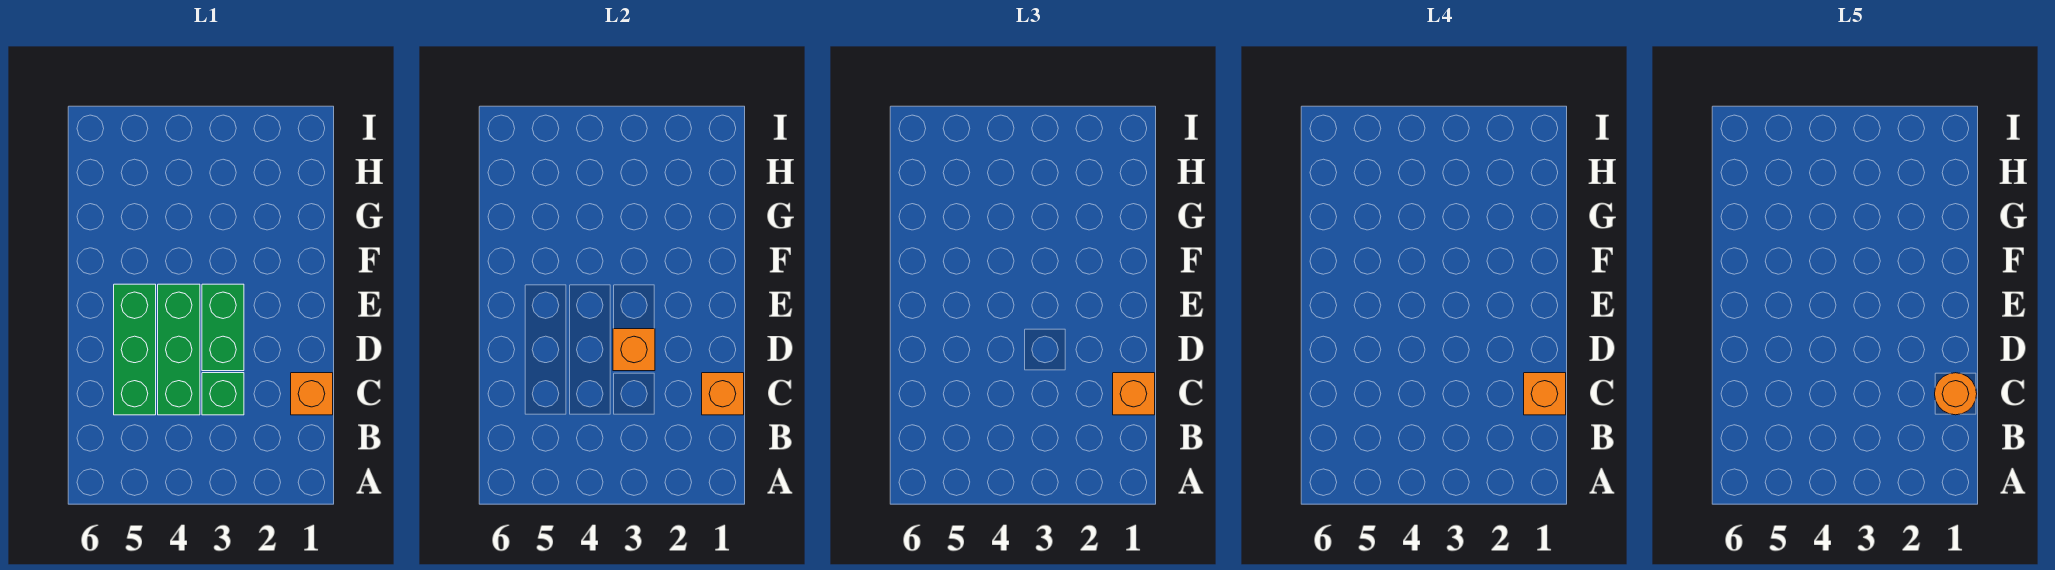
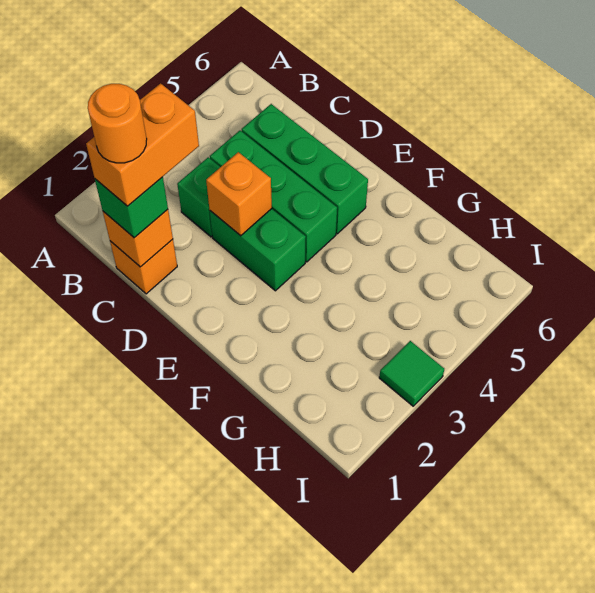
orange brick C1 level 3 -> green brick C1 level 3
orange brick C1 level 4 -> orange brick C1:C2 level 4
none -> green tile I3 level 1

